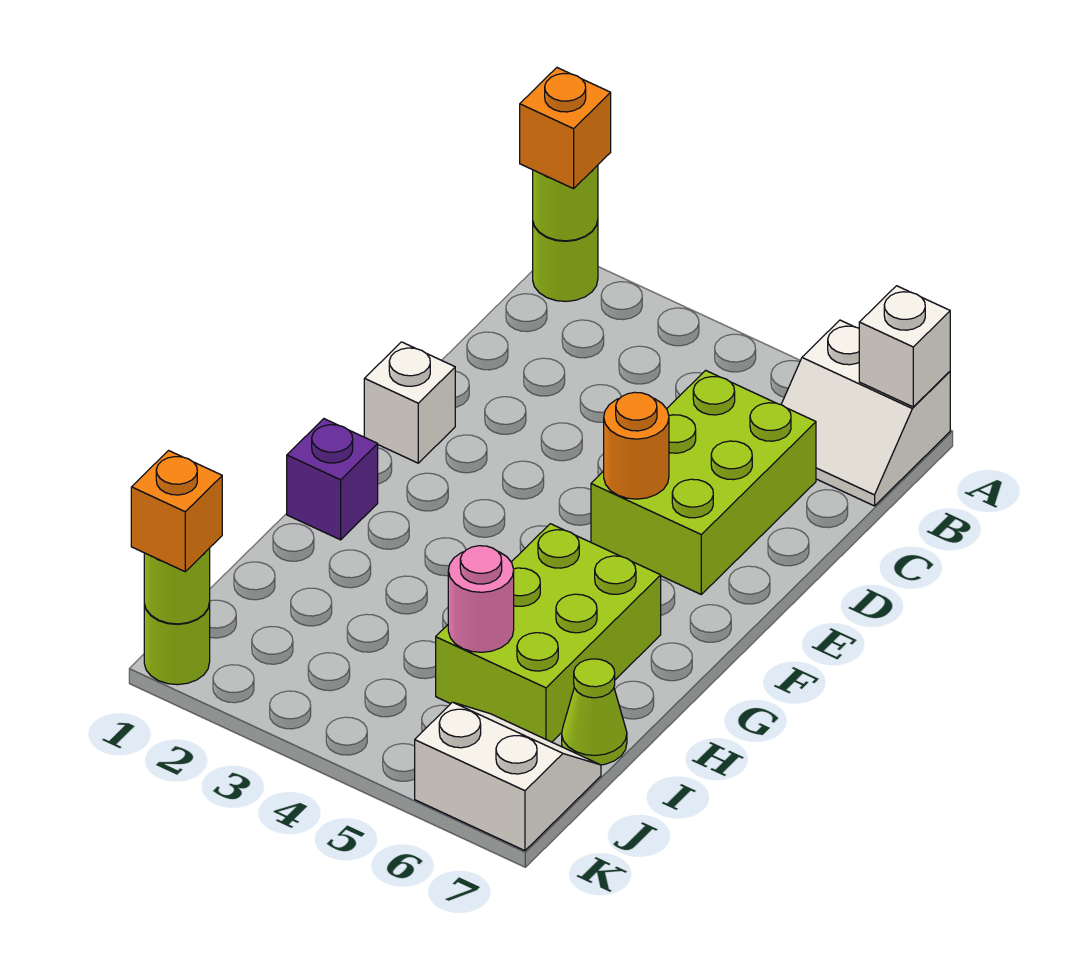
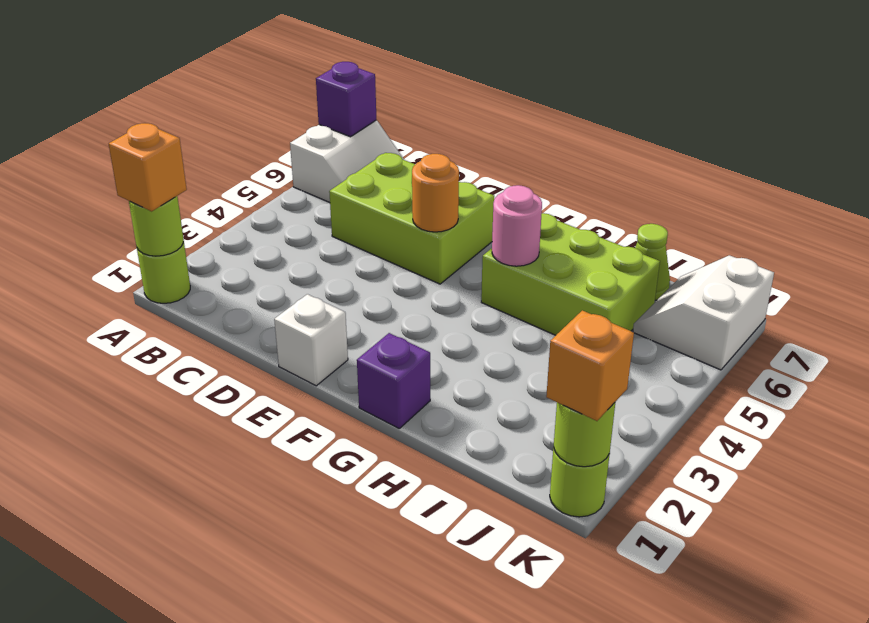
white brick A7 level 2 -> purple brick A7 level 2
pink round brick I5 level 2 -> pink round brick G5 level 2

